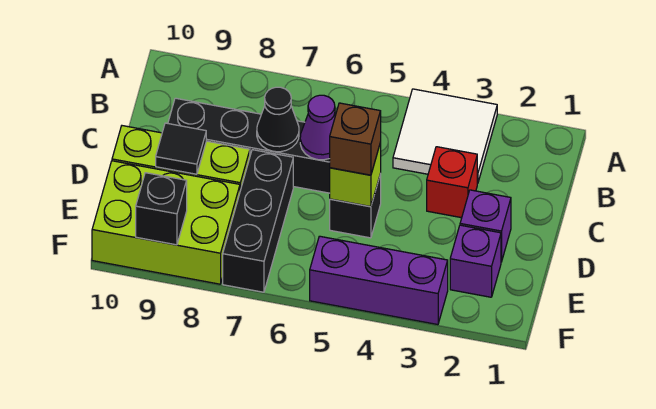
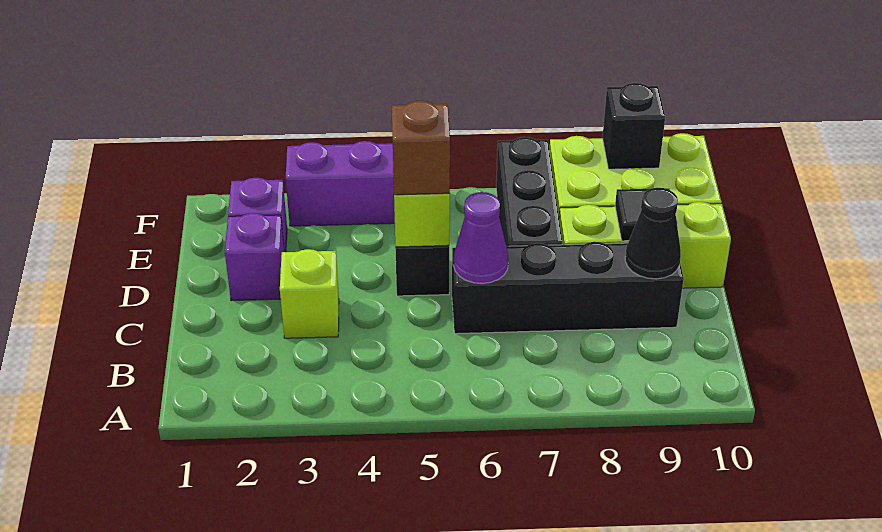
white tile A3:B4 level 1 -> none
red brick C3 level 1 -> lime brick C3 level 1
black cone C7 level 2 -> black cone C9 level 2

